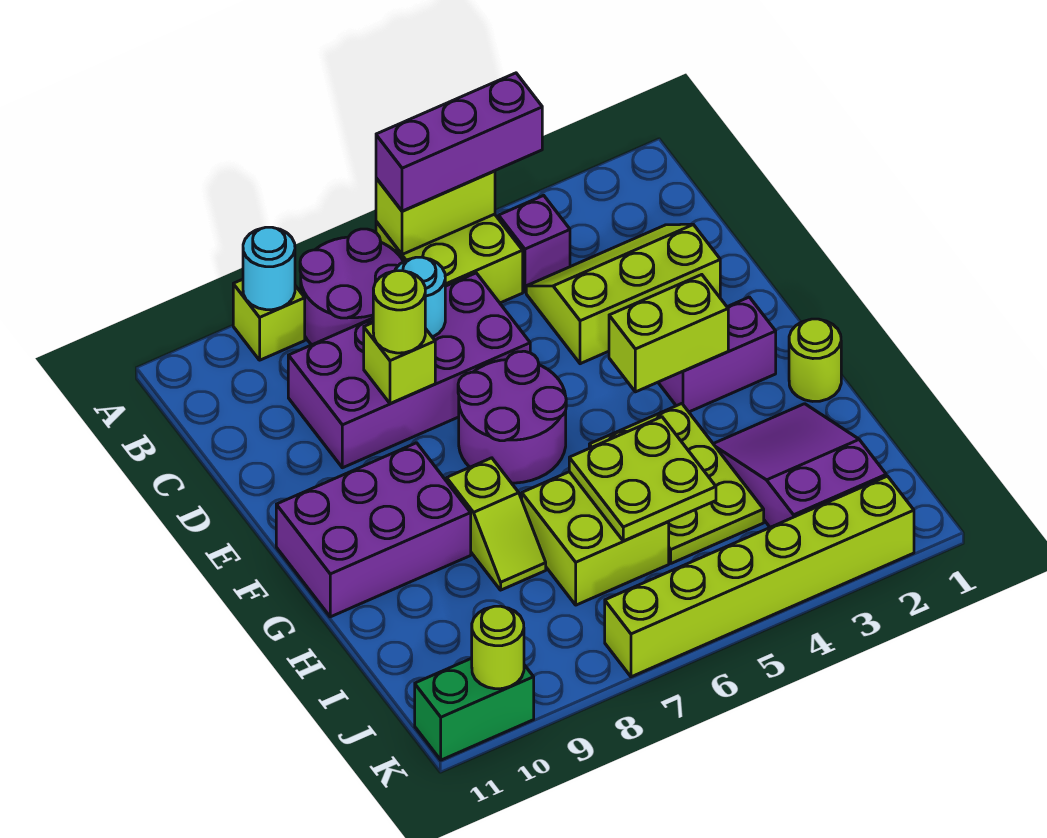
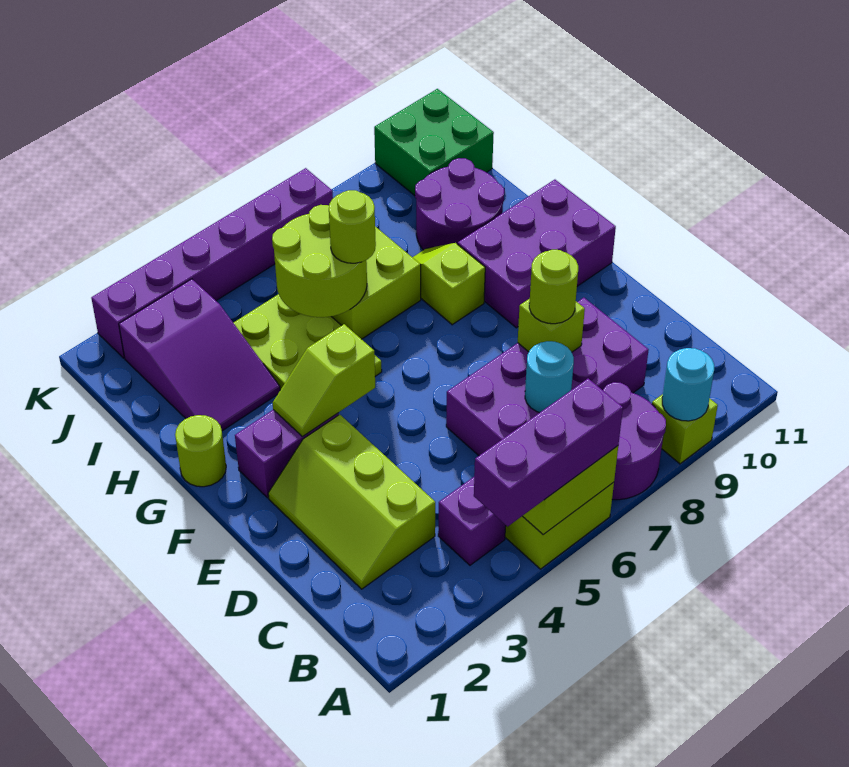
lime slope C2:D4 level 1 top D -> lime slope C2:E3 level 1 top 3
purple round brick E6:F7 level 1 -> purple round brick H9:I10 level 1
lime brick F3:F4 level 2 -> lime slope F3:F4 level 2 top 4
lime plate H5:I6 level 2 -> lime round brick H5:I6 level 2
lime brick K2:K7 level 1 -> purple brick K2:K7 level 1
green brick K10:K11 level 1 -> green brick J10:K11 level 1
lime round brick K10 level 2 -> lime round brick H6 level 3

